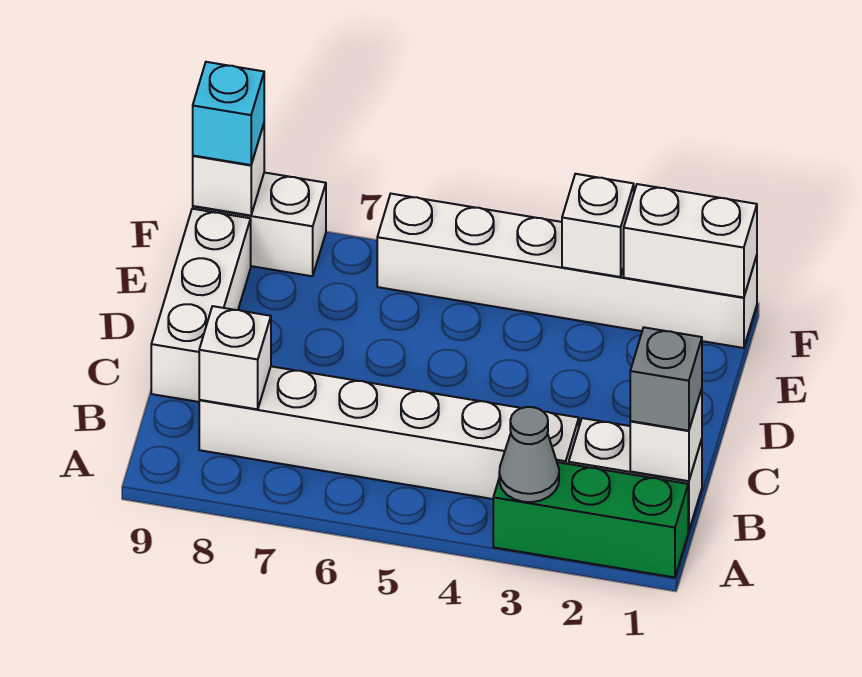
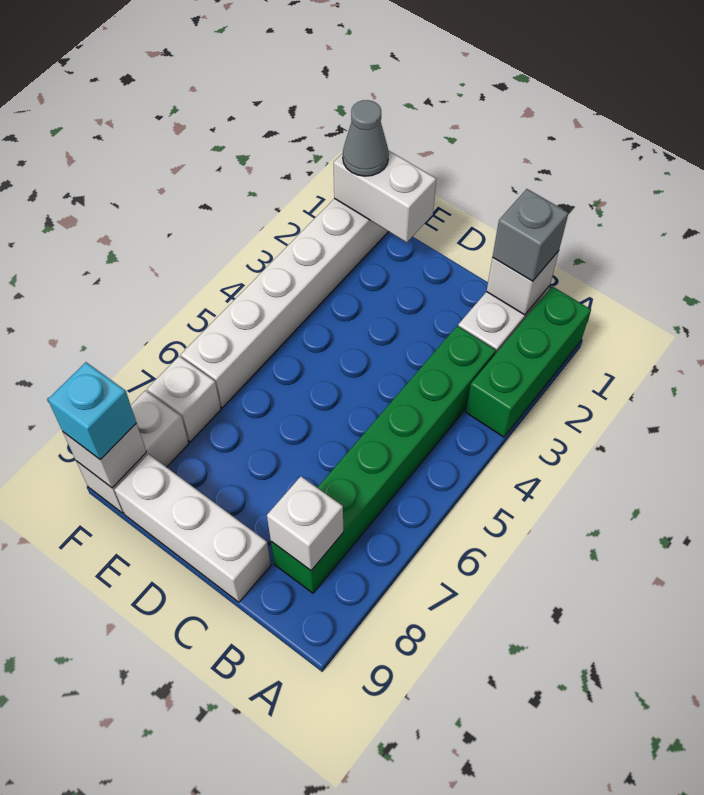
grey cone A3 level 2 -> grey cone F1 level 3
white brick B3:B8 level 1 -> green brick B3:B8 level 1
white brick F1:F2 level 2 -> white brick E1:F1 level 2
white brick F3 level 2 -> white brick F7 level 1

